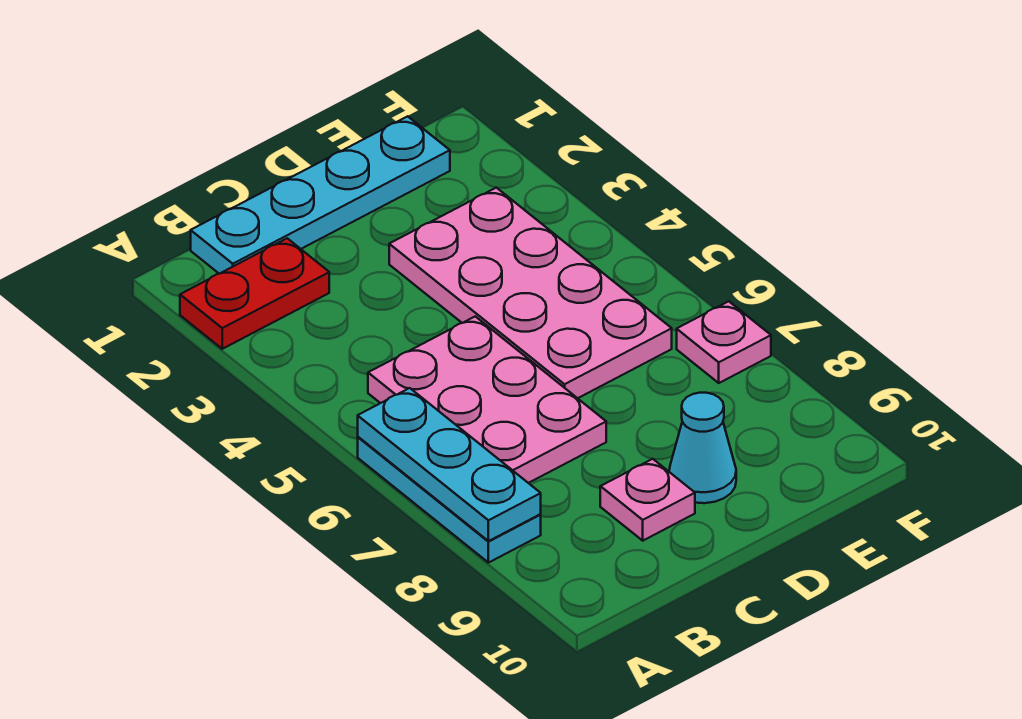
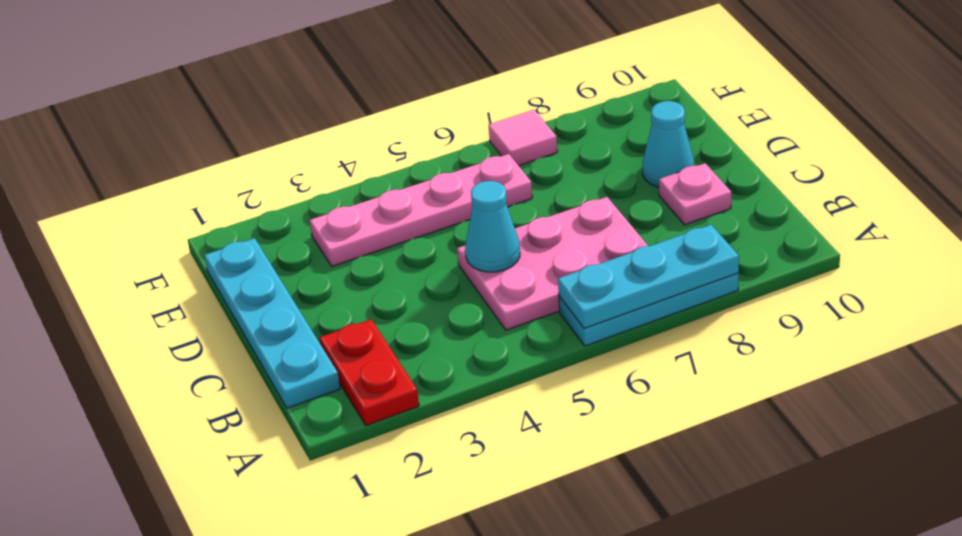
none -> cyan cone C5 level 2
pink plate D3:E6 level 1 -> pink plate E3:E6 level 1
pink plate F7 level 1 -> pink tile F7 level 1

